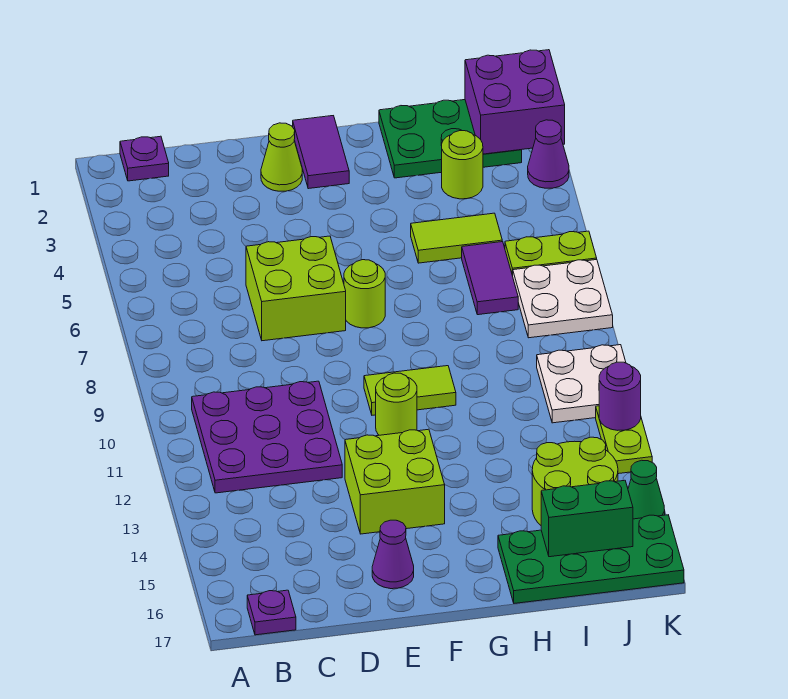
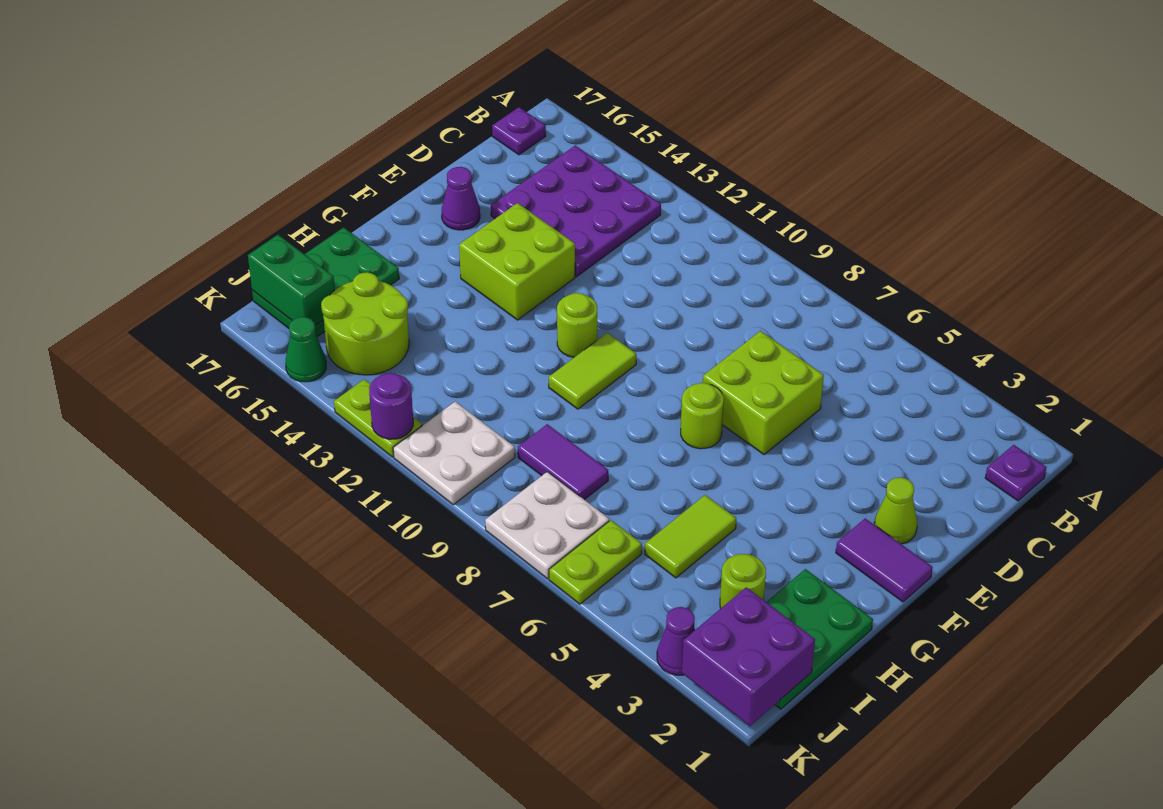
purple plate B10:D12 level 1 -> purple plate B13:D15 level 1
green plate H16:K17 level 1 -> green plate H16:J17 level 1
purple tile I6:I7 level 1 -> purple tile I8:I9 level 1
green brick I16:J16 level 2 -> green brick J16:J17 level 2

